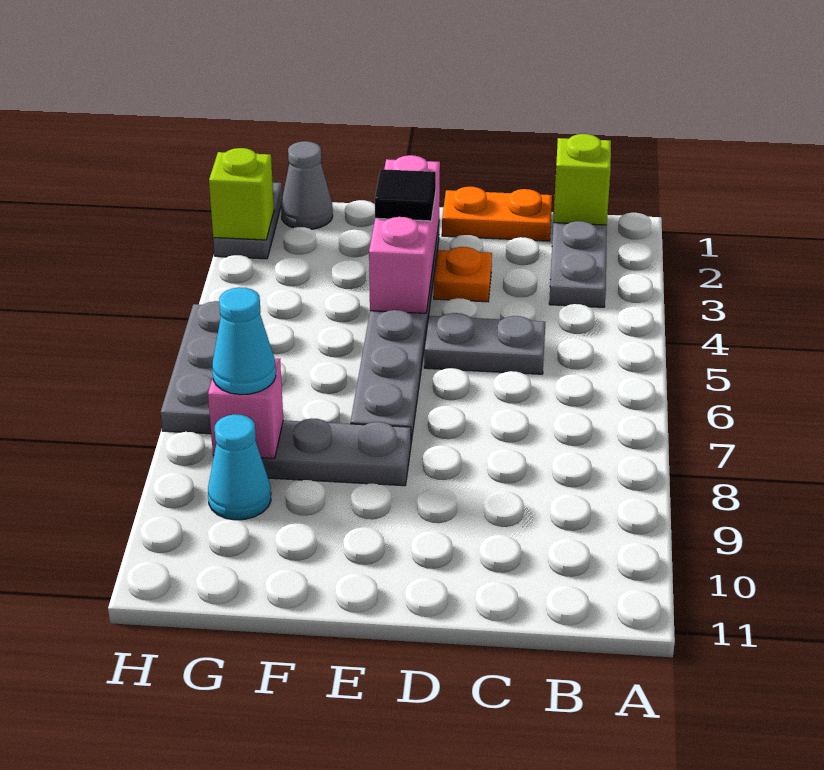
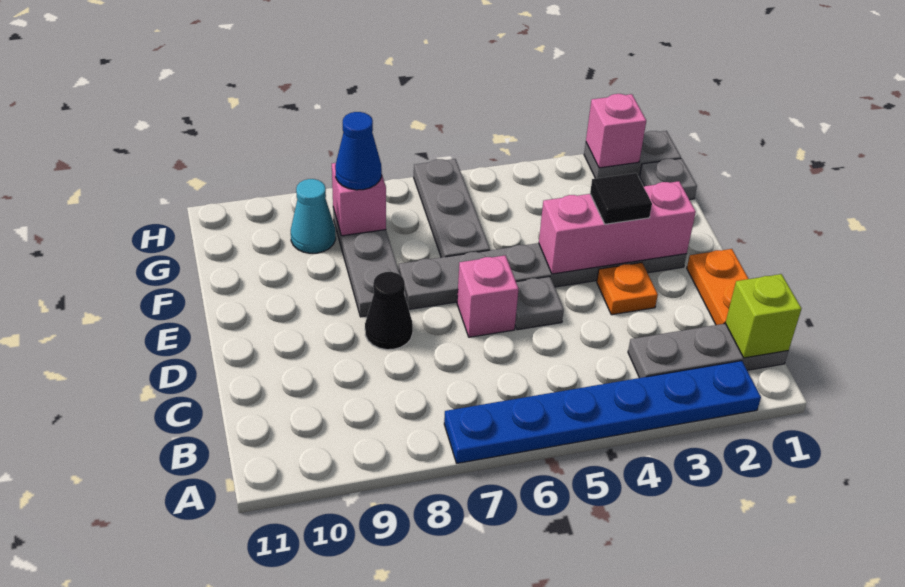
none -> blue plate A2:A7 level 1
grey plate C5:D5 level 1 -> grey plate D5 level 1
none -> pink brick D6 level 1
none -> black cone D8 level 1
grey cone G1 level 1 -> grey plate G1 level 1
cyan cone G8 level 3 -> blue cone G8 level 3
lime brick H2 level 2 -> pink brick H2 level 2
grey plate H5:H7 level 1 -> grey plate F6:H6 level 1

